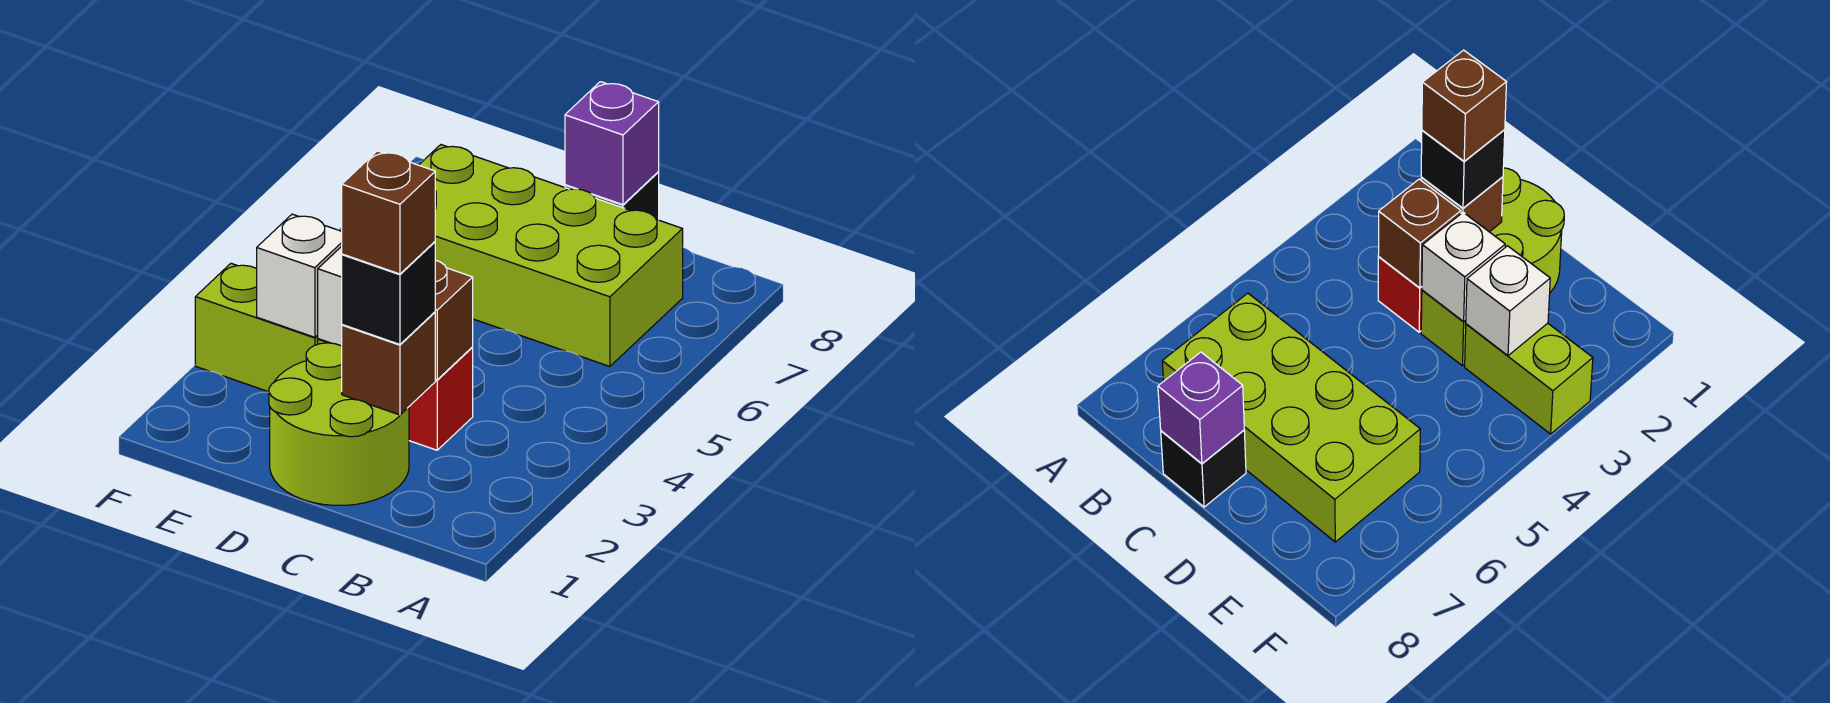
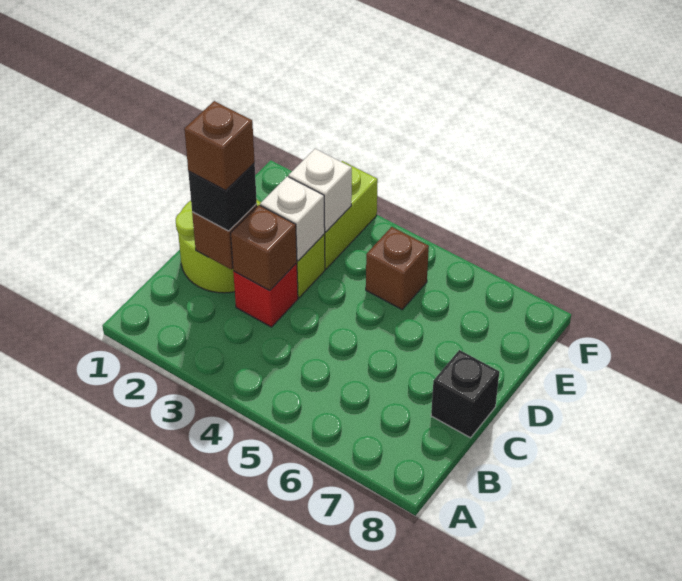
lime brick B6:E7 level 1 -> none
purple brick C8 level 2 -> none
none -> brown brick E5 level 1

